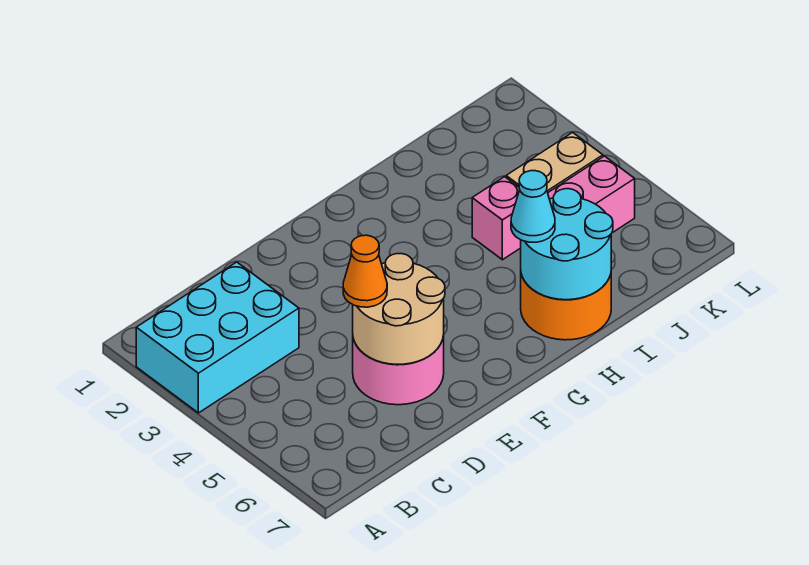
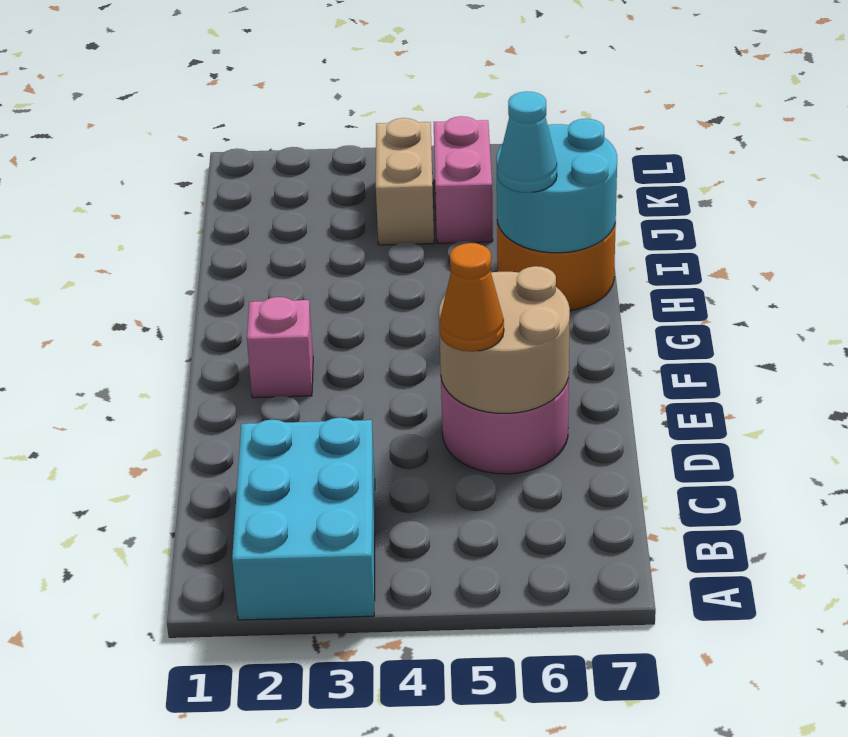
pink brick I4 level 1 -> pink brick F2 level 1

